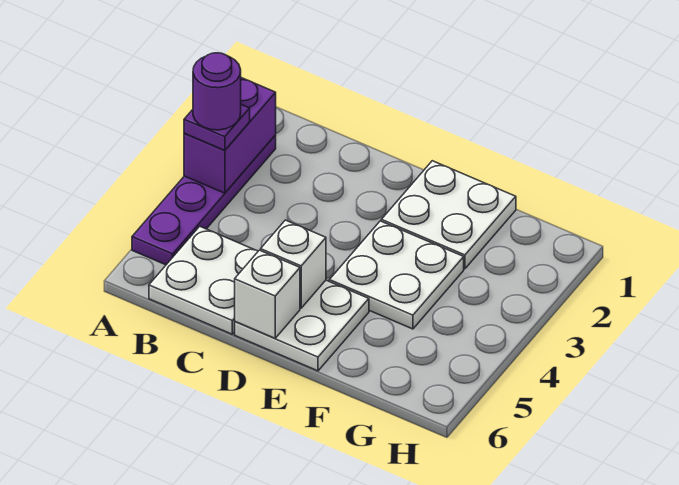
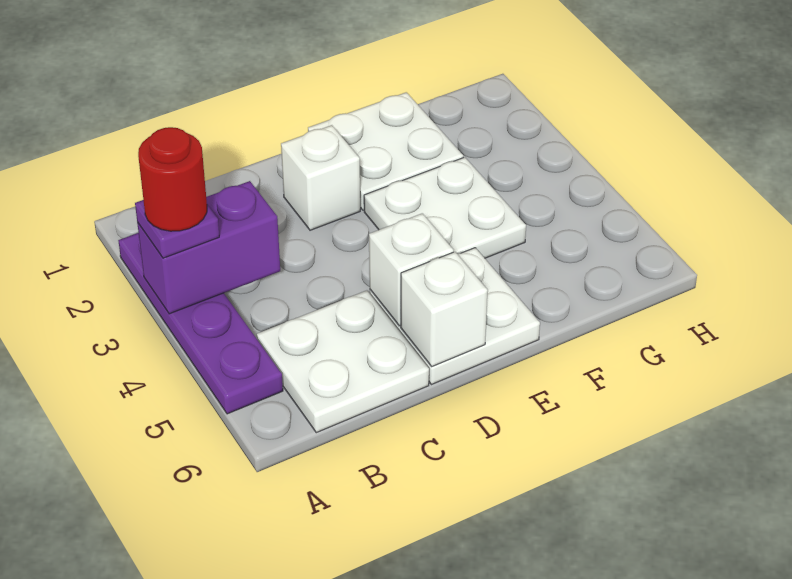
purple brick A2:A3 level 2 -> purple brick A3:B3 level 2
purple round brick A3 level 4 -> red round brick A3 level 4
none -> white brick D2 level 1

